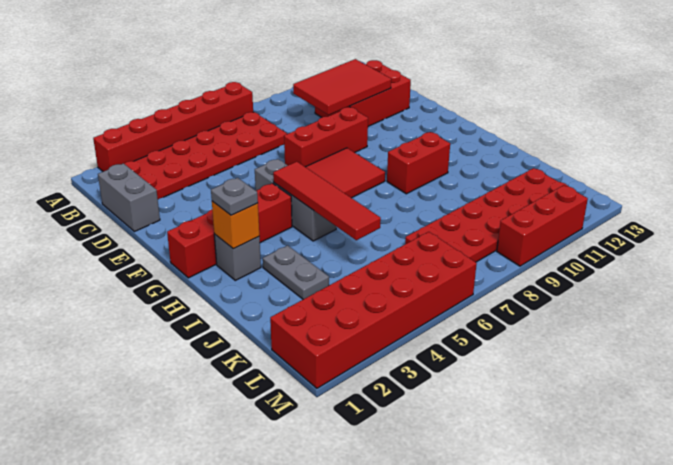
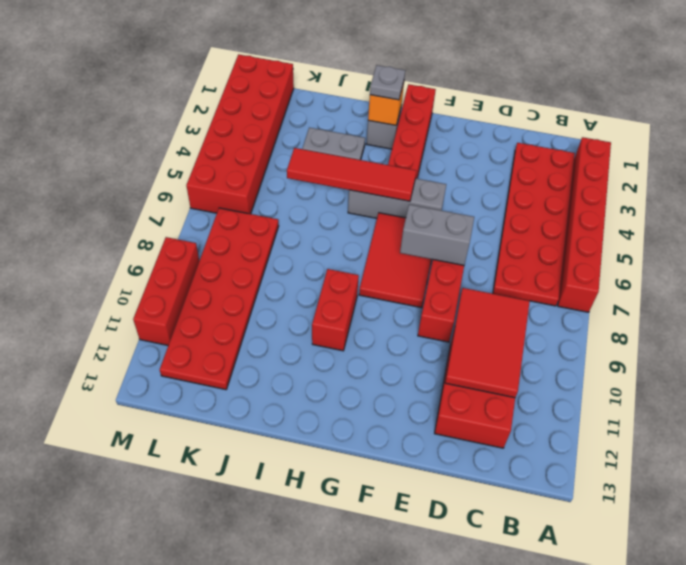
grey brick C1:D1 level 1 -> grey brick E7:F7 level 2

